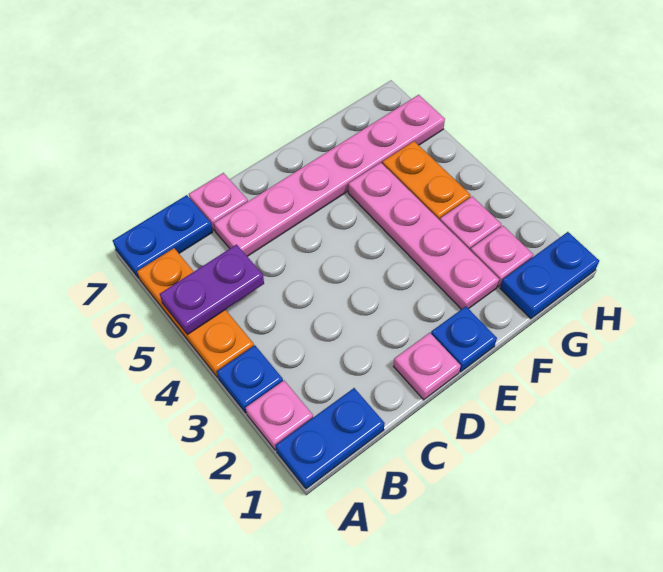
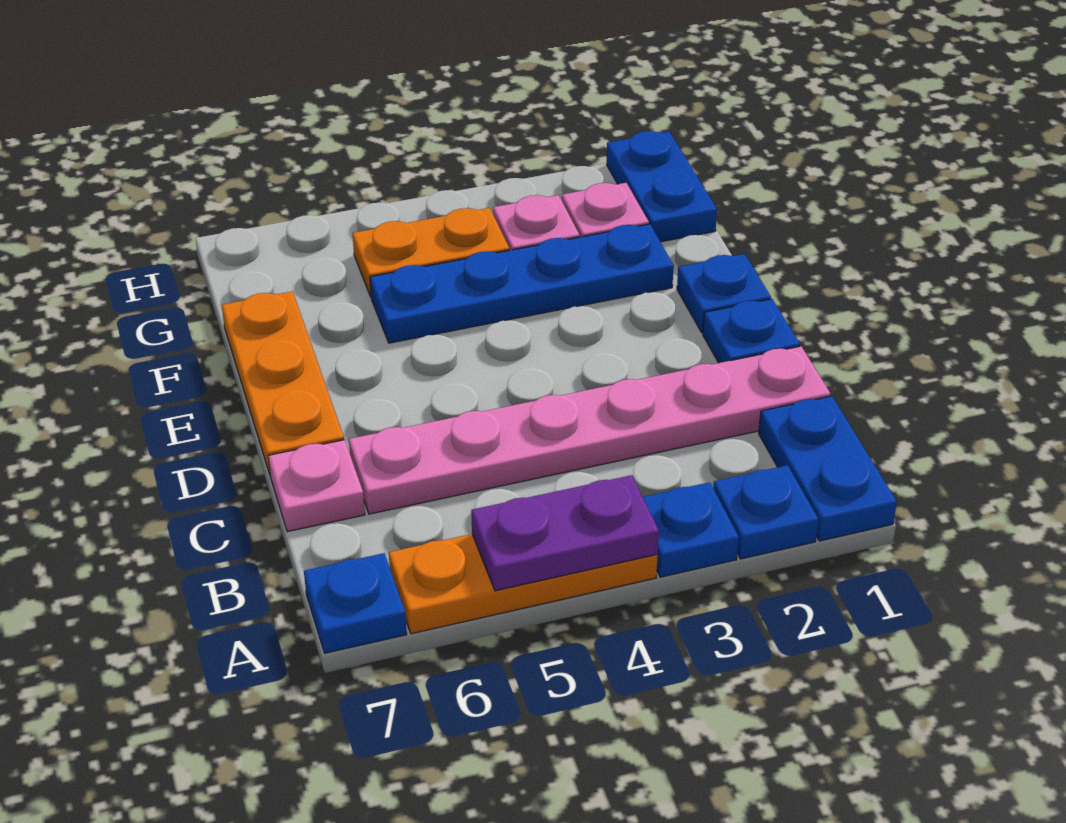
pink plate A2 level 1 -> blue plate A2 level 1
purple plate A5:B5 level 2 -> purple plate A4:A5 level 2
blue plate A7:B7 level 1 -> blue plate A7 level 1
pink plate C6:H6 level 1 -> pink plate C1:C6 level 1
pink plate D1 level 1 -> blue plate D1 level 1
none -> orange plate D7:F7 level 1
pink plate F2:F5 level 1 -> blue plate F2:F5 level 1

